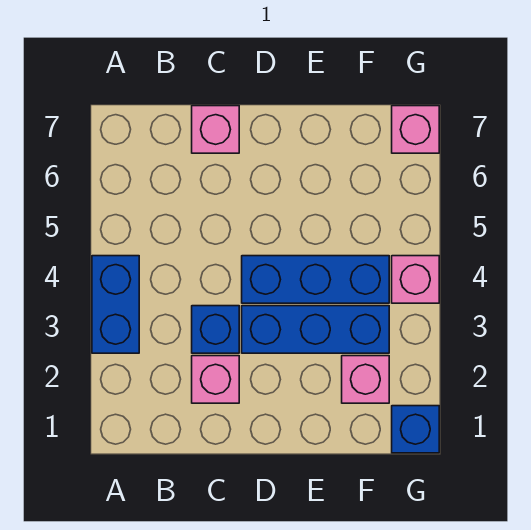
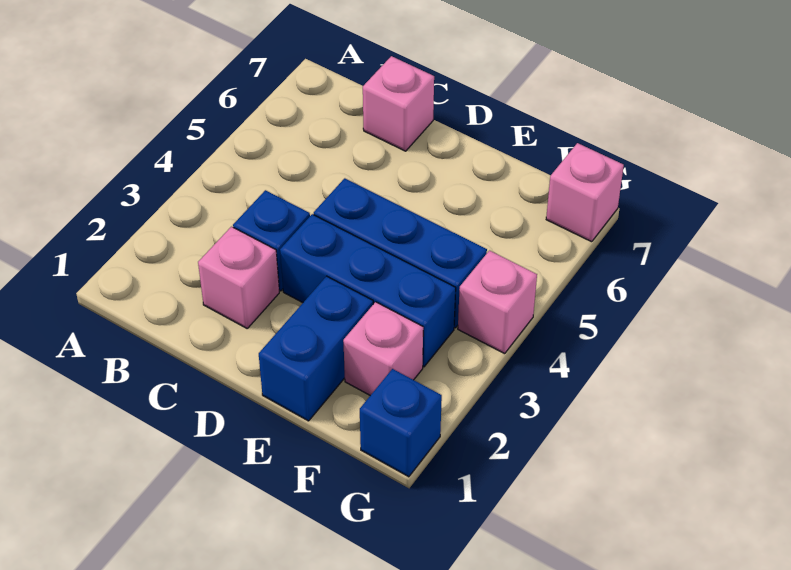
blue brick A3:A4 level 1 -> blue brick E1:E2 level 1

